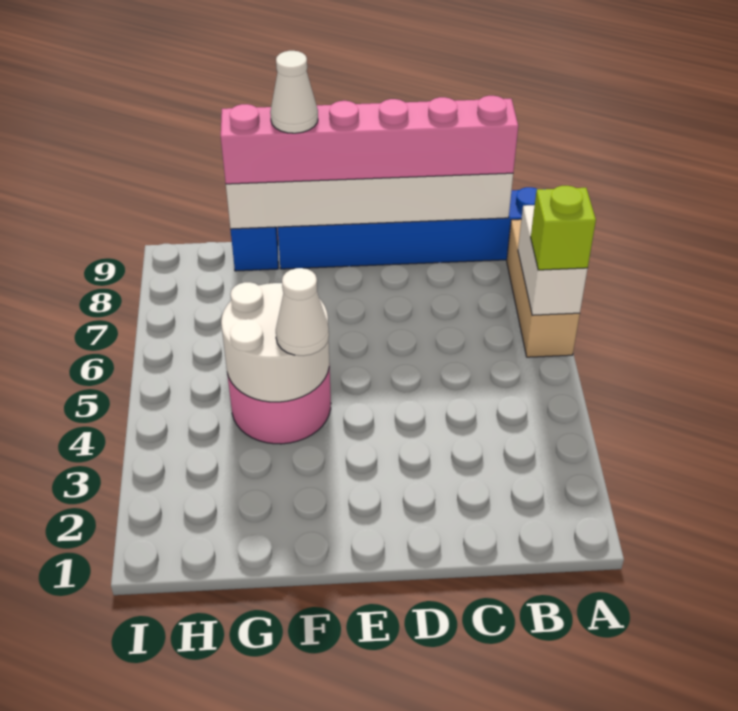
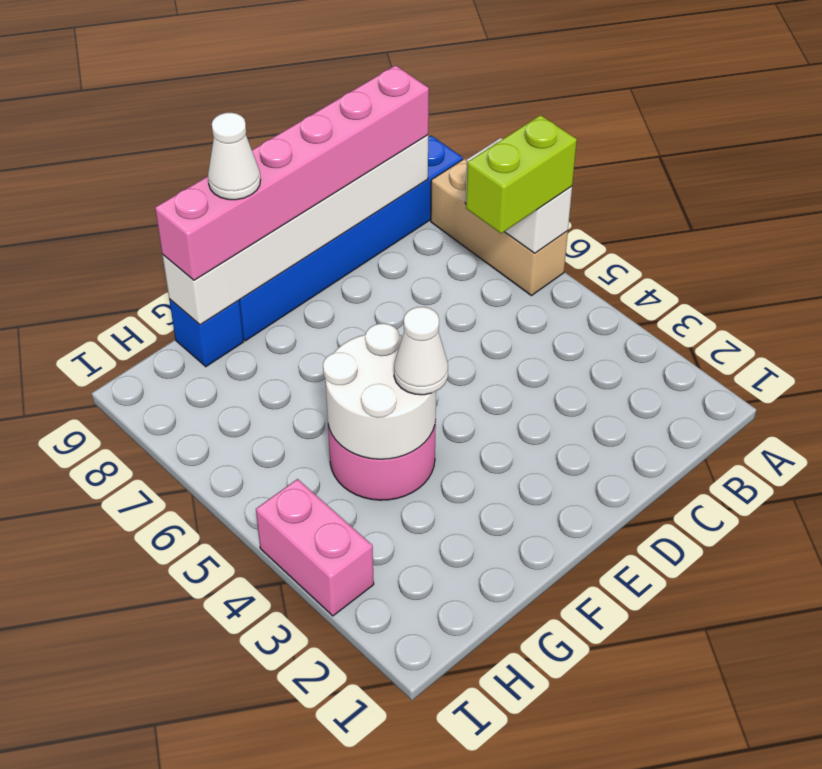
lime brick A6 level 3 -> lime brick A6:B6 level 3
none -> pink brick I3:I4 level 1

